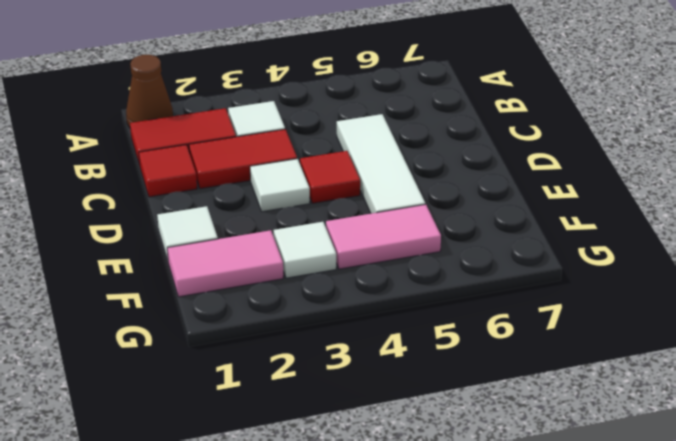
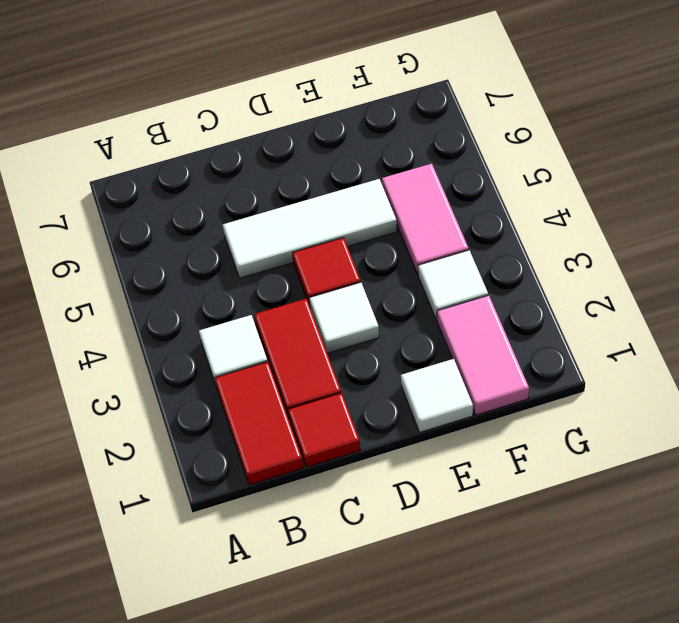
brown cone A1 level 1 -> none

